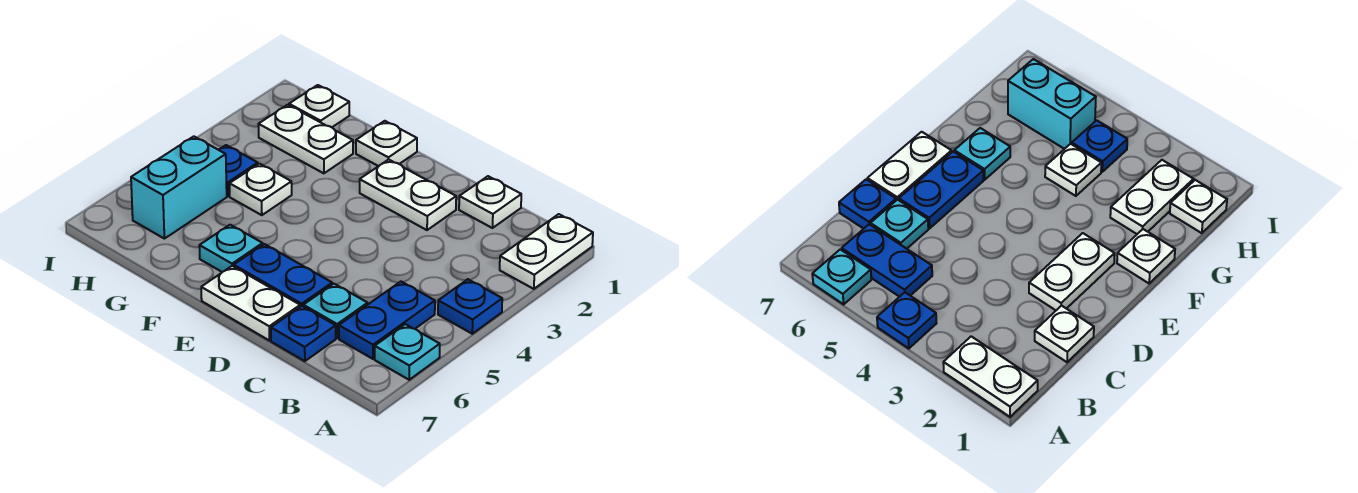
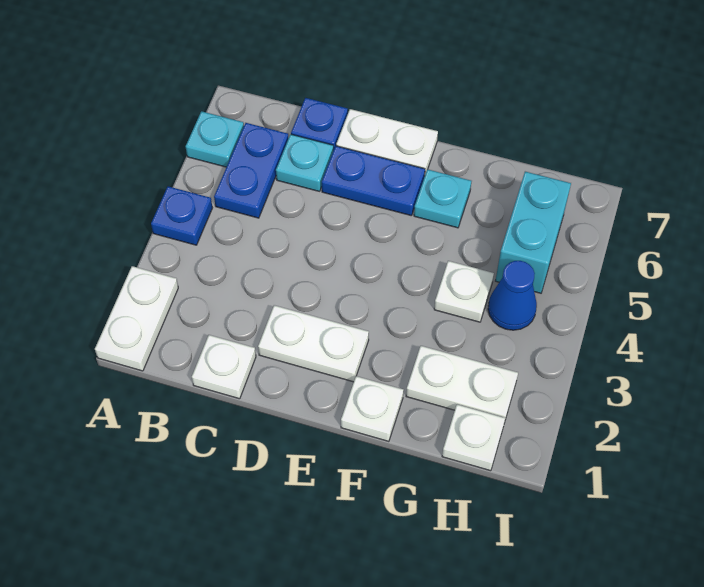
blue plate H4 level 1 -> blue cone H4 level 1

